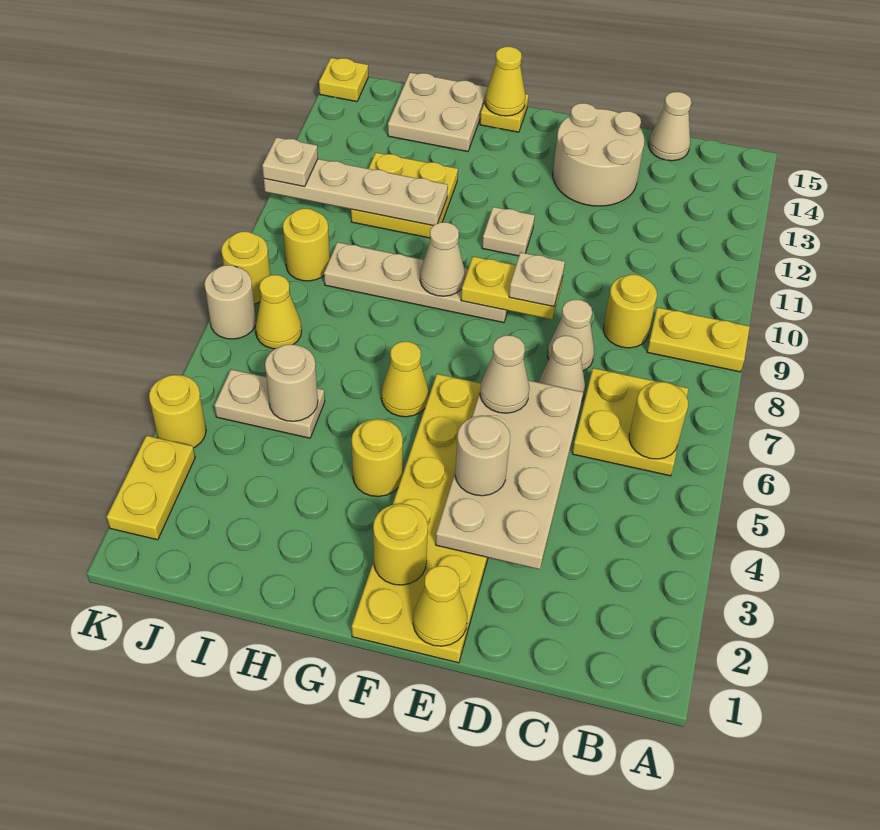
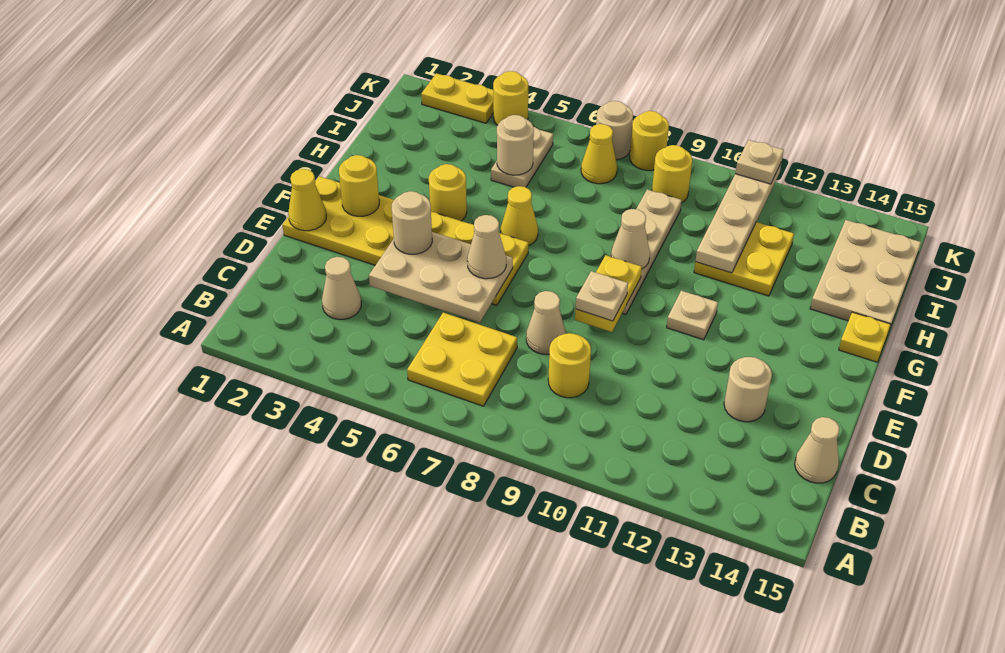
yellow plate A9:B9 level 1 -> none
yellow round brick B6 level 2 -> none
tan plate D3:E6 level 2 -> tan plate D4:E6 level 2
tan cone D7 level 1 -> tan cone C3 level 1
tan round brick D13:E14 level 1 -> tan round brick D13 level 1
yellow cone G15 level 2 -> none
tan plate H14:I15 level 1 -> tan plate H14:J15 level 1
yellow plate K15 level 1 -> none

